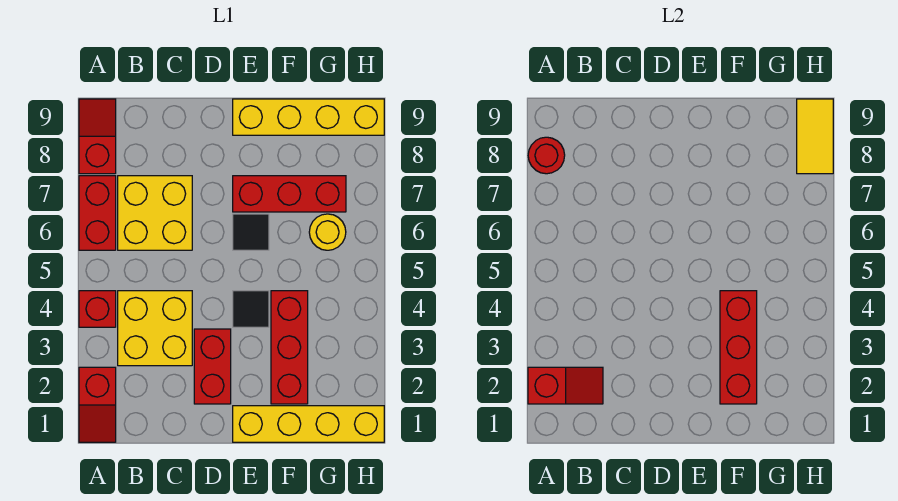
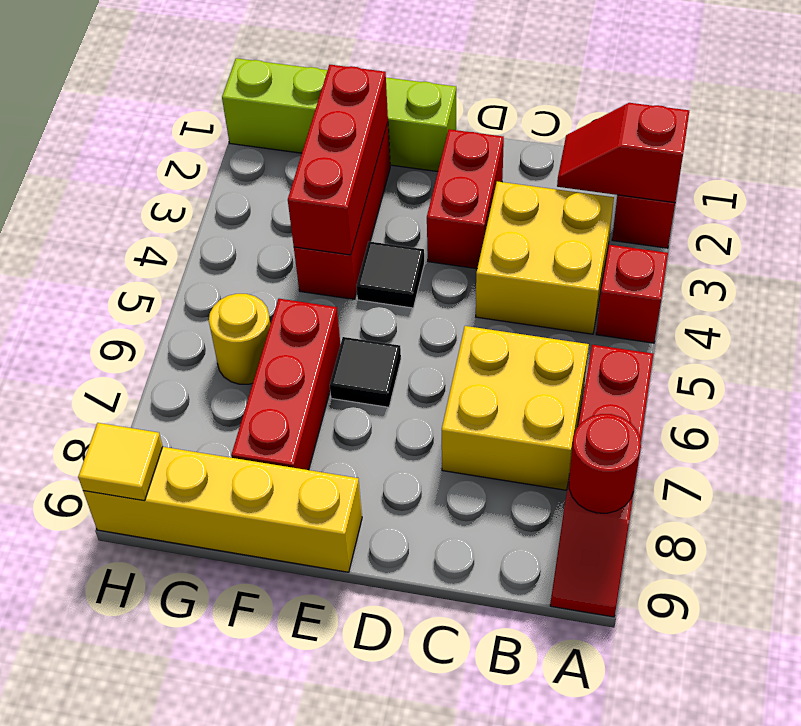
yellow brick E1:H1 level 1 -> lime brick E1:H1 level 1
red brick E7:G7 level 1 -> red brick F6:F8 level 1
yellow tile H8:H9 level 2 -> yellow tile H9 level 2

